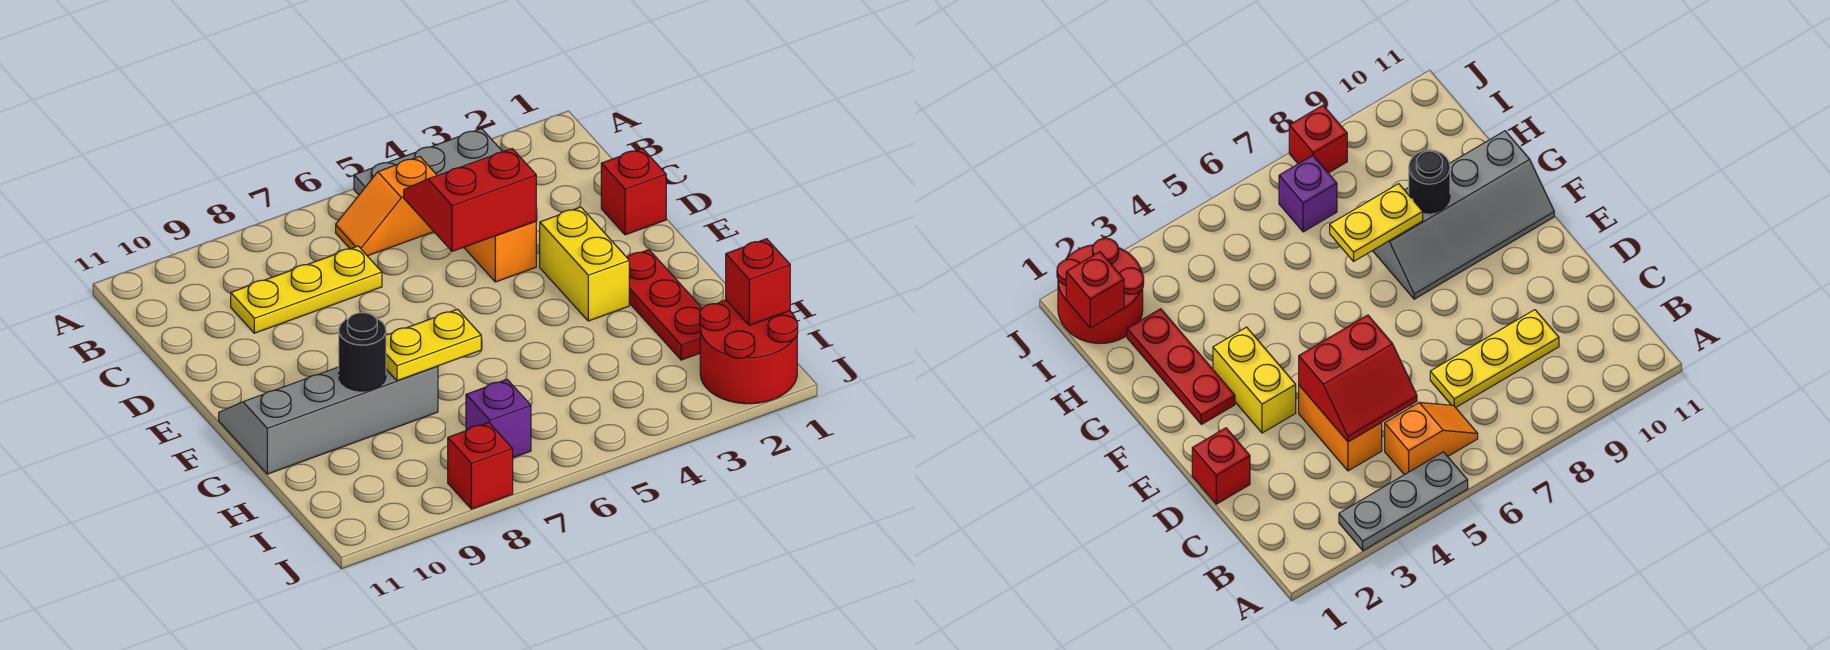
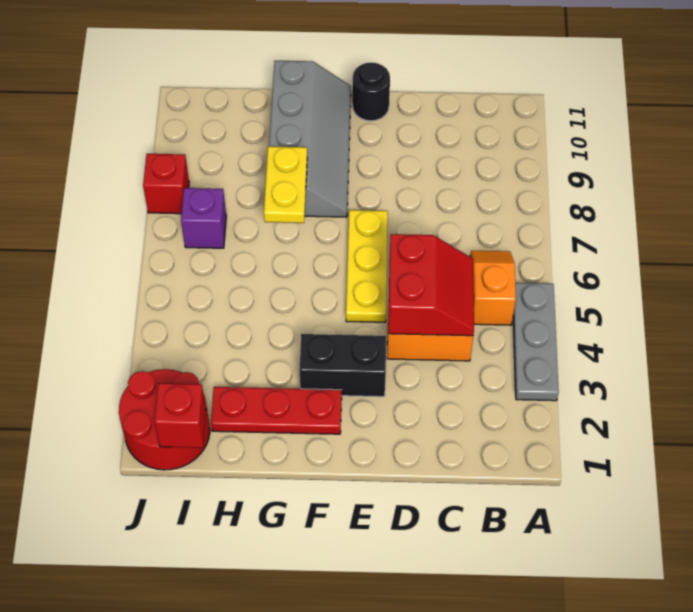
yellow plate C7:C9 level 1 -> yellow plate E5:E7 level 1
red brick D1 level 1 -> none
yellow brick E3:F3 level 1 -> black brick E3:F3 level 1
black round brick G9 level 2 -> black round brick E11 level 1

